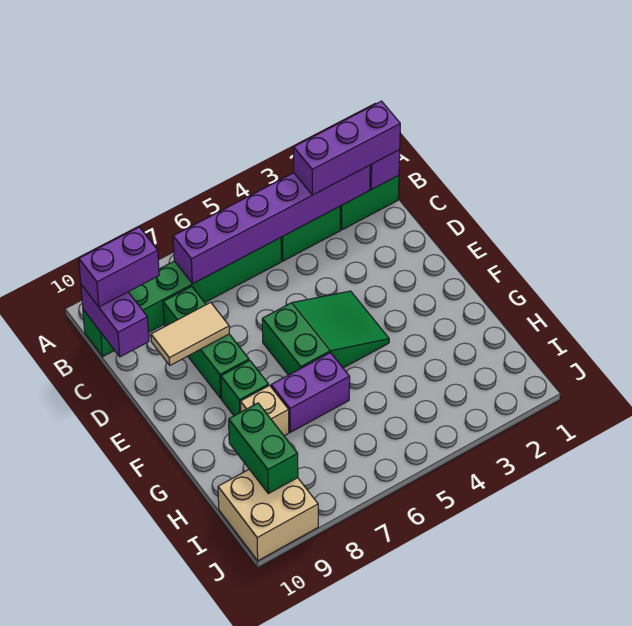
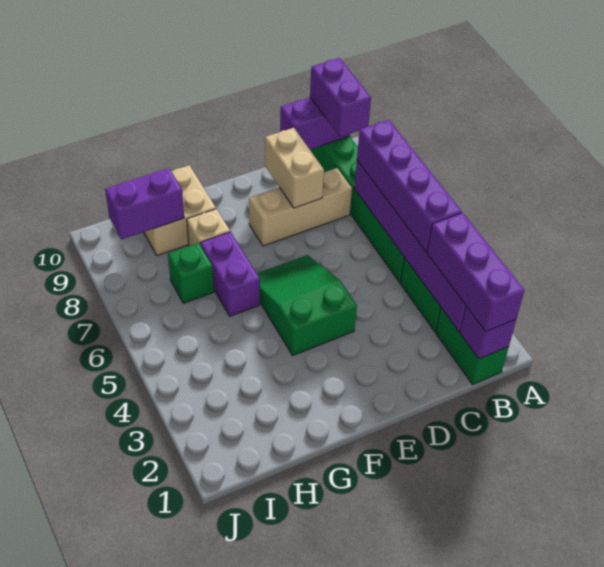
none -> purple brick B4:B7 level 3
green brick C8:E8 level 1 -> tan brick C8:E8 level 1
tan tile D8:D9 level 2 -> tan brick D8:D9 level 2
green slope E4:F6 level 1 top 6 -> green slope E4:F6 level 1 top 4
green brick F8 level 1 -> green brick H7 level 1
green brick H9:I9 level 2 -> purple brick H9:I9 level 2
tan brick I9:J10 level 1 -> tan brick G9:H10 level 1

